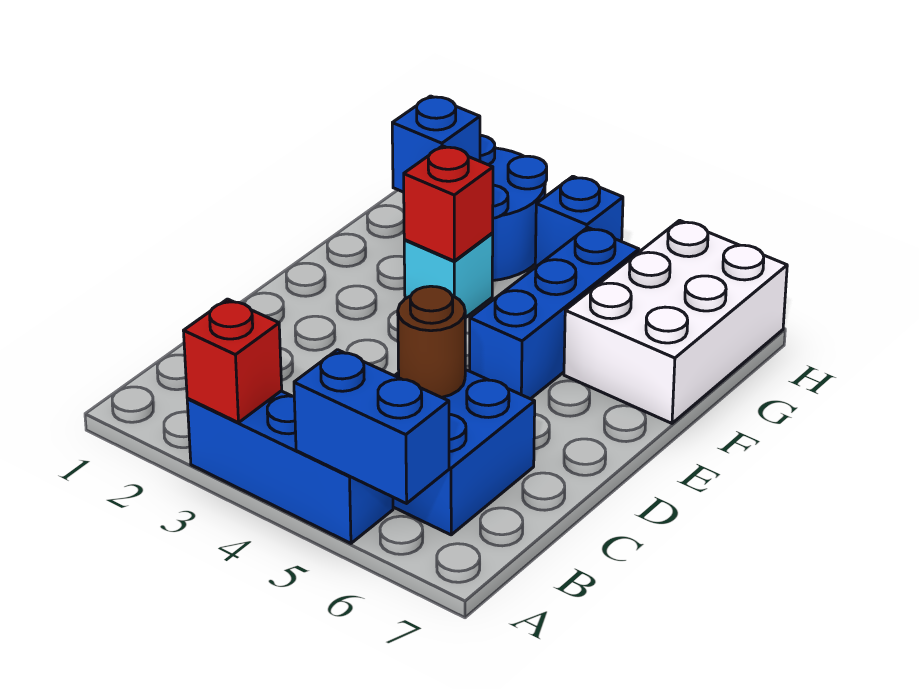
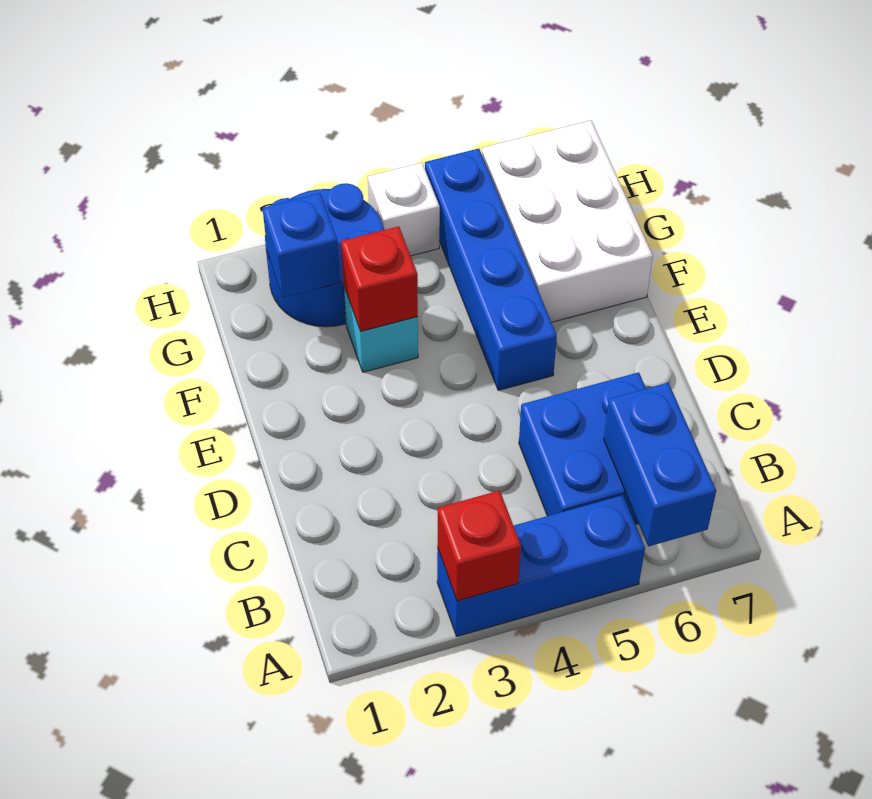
blue brick A5:A6 level 2 -> blue brick A6:B6 level 2
brown round brick C5 level 2 -> none
blue brick E5:G5 level 1 -> blue brick E5:H5 level 1
blue brick H4 level 1 -> white brick H4 level 1

